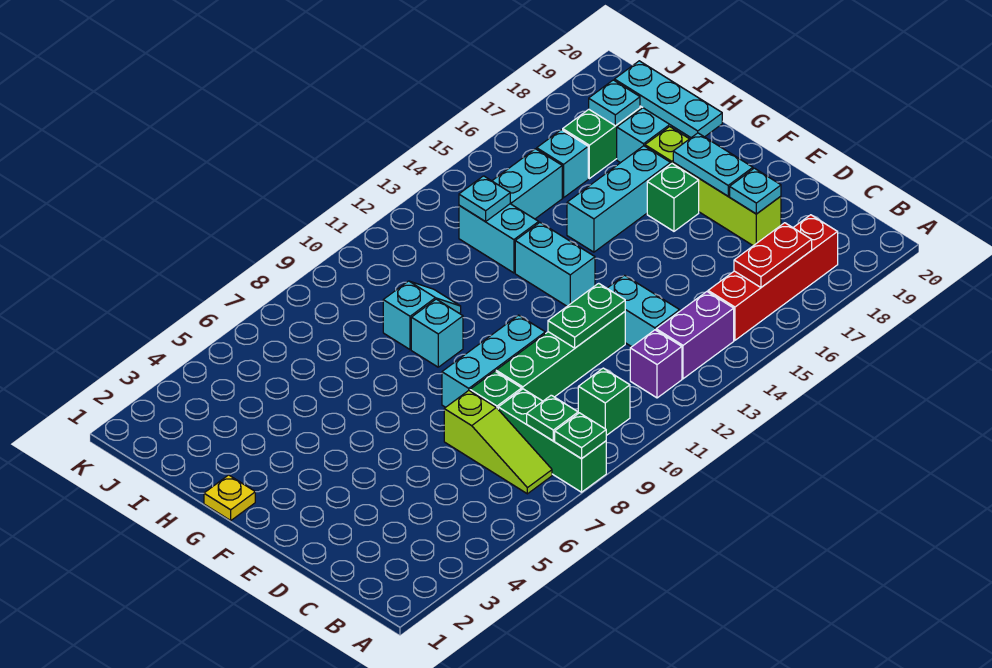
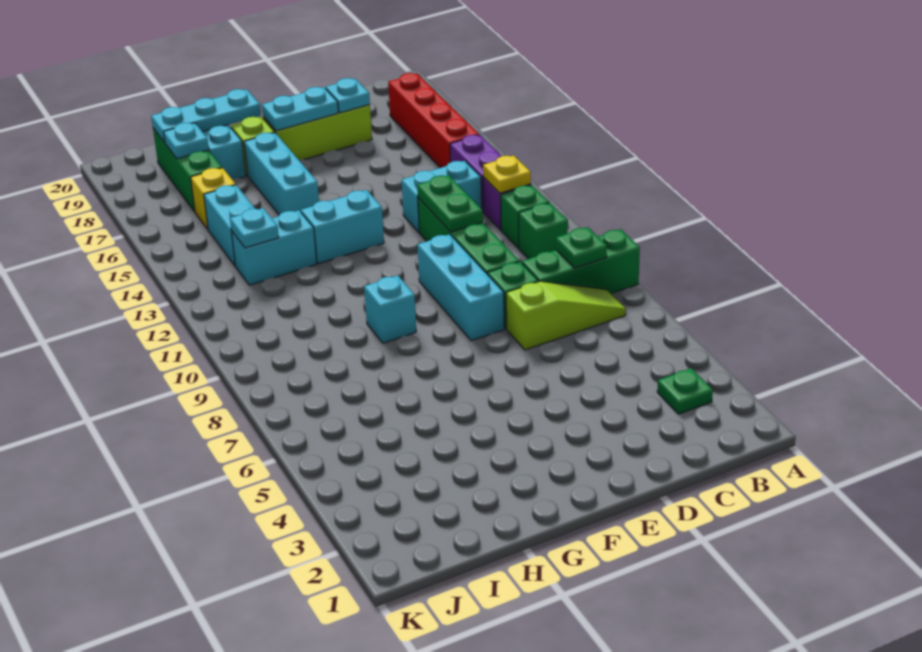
green plate A8 level 2 -> green plate B3 level 1
red plate B16:B17 level 2 -> none
green brick F17 level 1 -> green brick B11 level 1
yellow plate G1 level 1 -> yellow plate B12 level 2
cyan slope H9:H10 level 1 top 9 -> none
cyan brick I16 level 1 -> yellow brick I16 level 1

